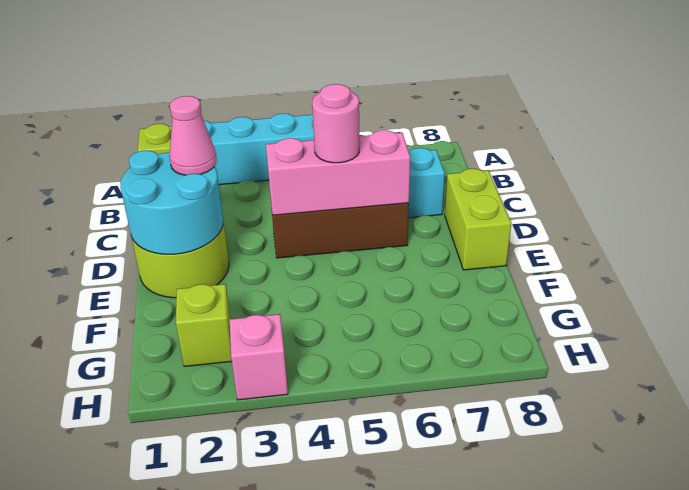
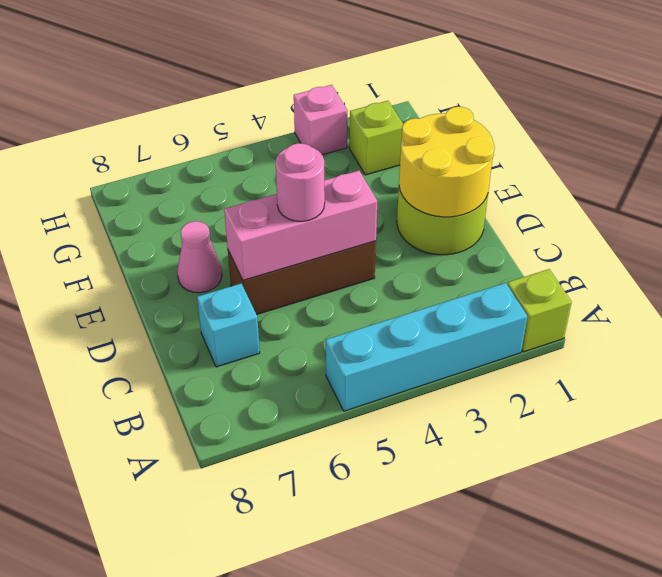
cyan round brick D1:E2 level 2 -> yellow round brick D1:E2 level 2
pink cone D2 level 3 -> pink cone E7 level 1
lime brick D8:E8 level 1 -> none

